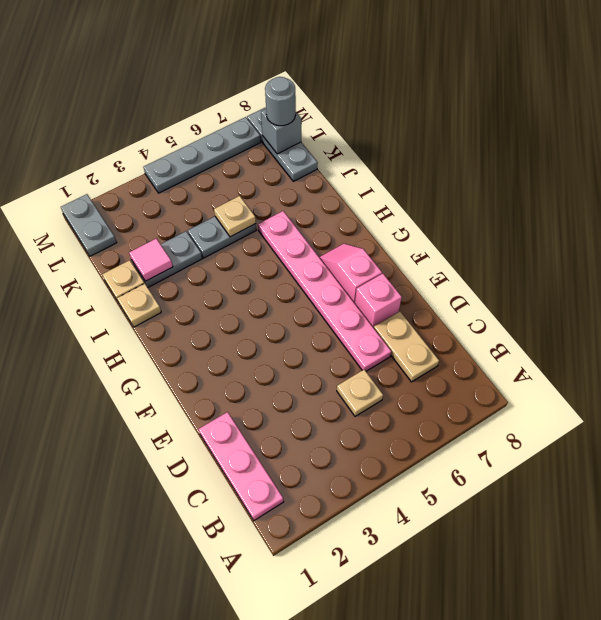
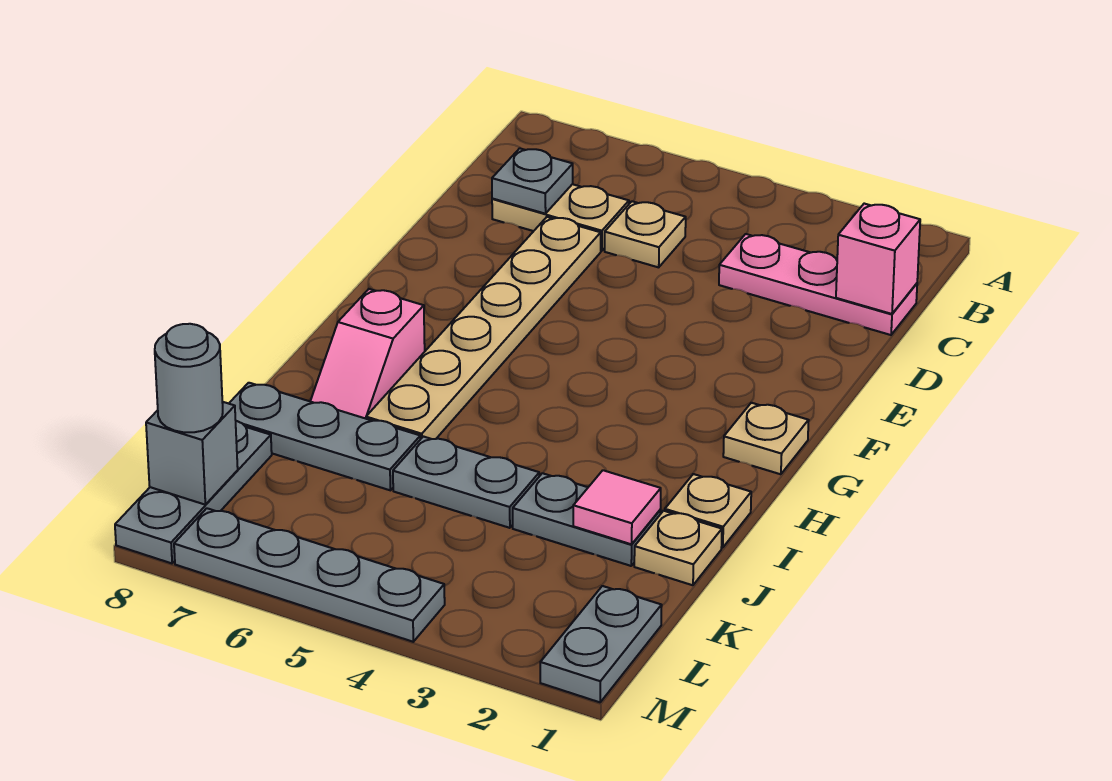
pink plate B1:D1 level 1 -> pink plate C1:C3 level 1
tan plate C7:D7 level 1 -> tan plate C6:C7 level 1
none -> grey plate C7 level 2
pink plate D6:I6 level 1 -> tan plate D6:I6 level 1
pink brick E7 level 1 -> pink brick C1 level 2
pink slope F7:G7 level 1 top F -> pink slope H7:I7 level 1 top H
tan plate J5 level 2 -> tan plate G1 level 1
none -> grey plate J6:J8 level 1

